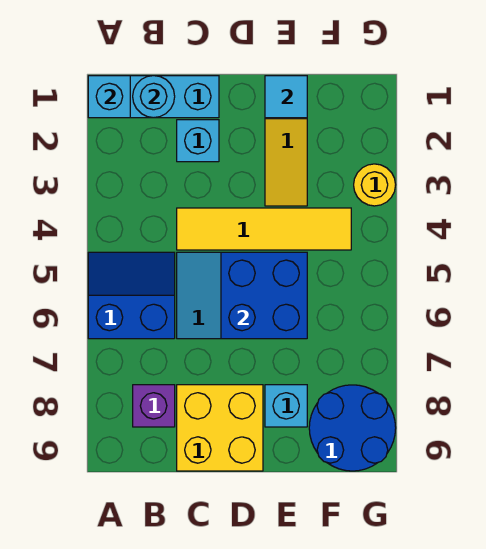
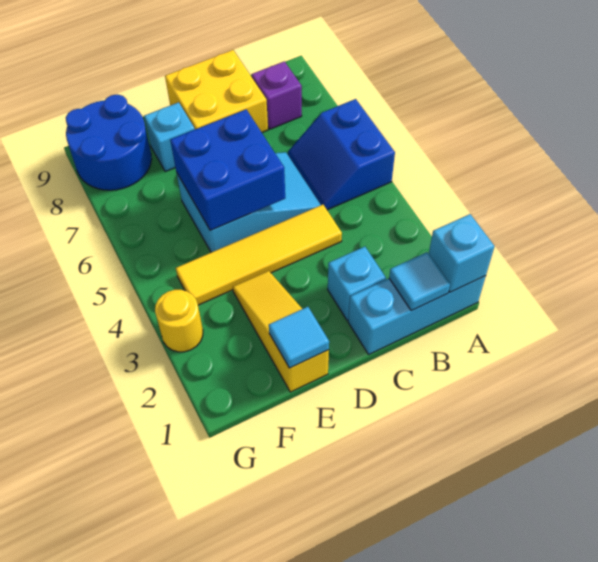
blue slope A5:B6 level 1 top 6 -> blue slope A5:B6 level 1 top A
cyan round brick B1 level 2 -> cyan tile B1 level 2

